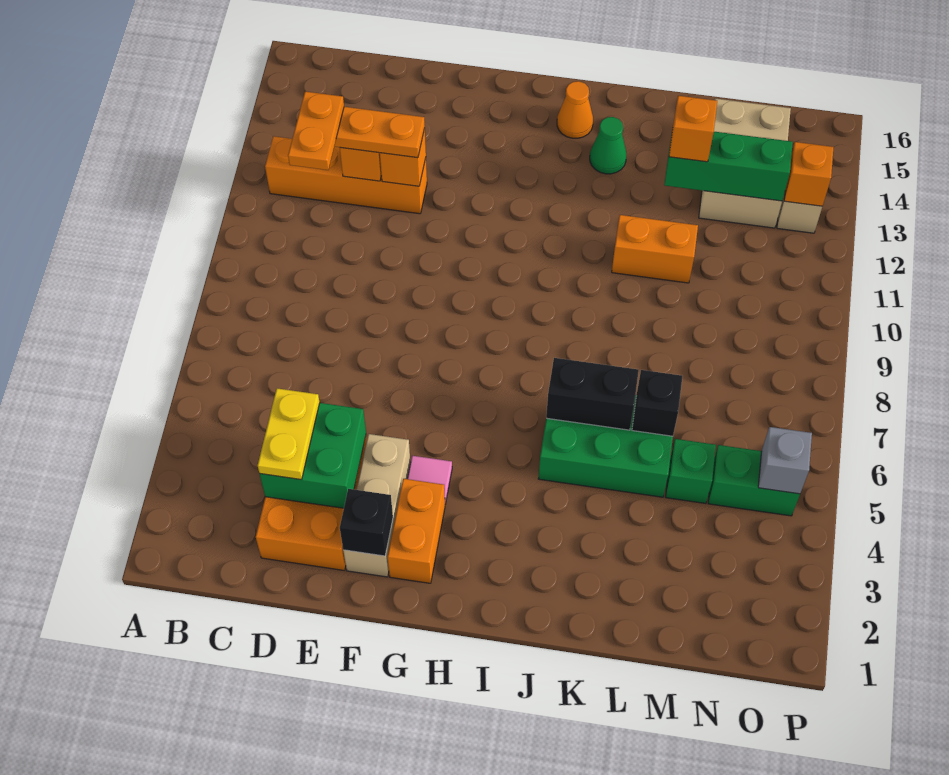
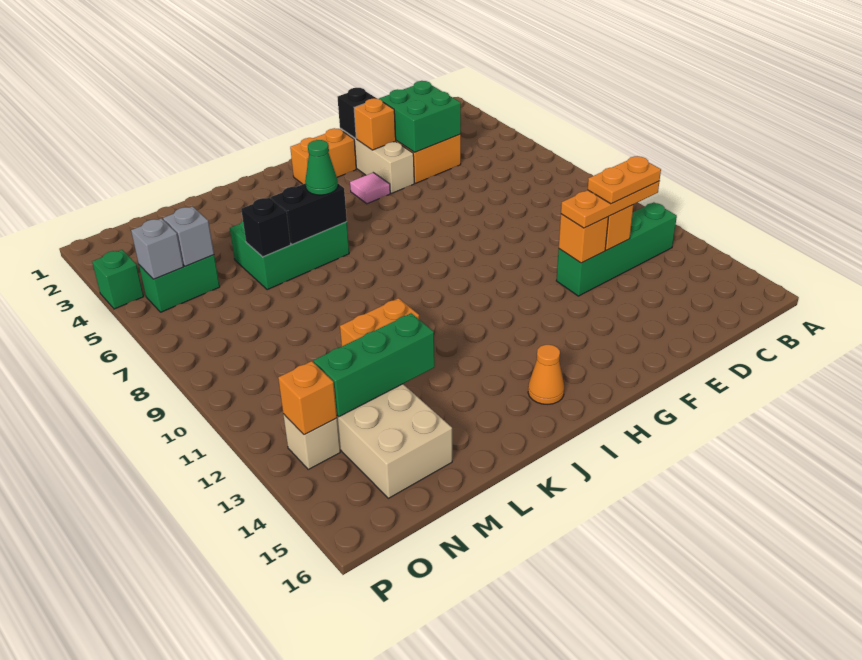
orange brick B12:E12 level 1 -> green brick B12:E12 level 1
orange plate C11:C12 level 4 -> orange plate C12:D12 level 4
yellow plate D3:D4 level 3 -> none
orange brick G2:G3 level 1 -> orange brick G2:H2 level 1
green cone J14 level 1 -> green cone J6 level 3
orange brick L13 level 3 -> orange brick F3 level 2
green brick M5 level 1 -> green brick P4 level 1
none -> grey brick N5 level 2

